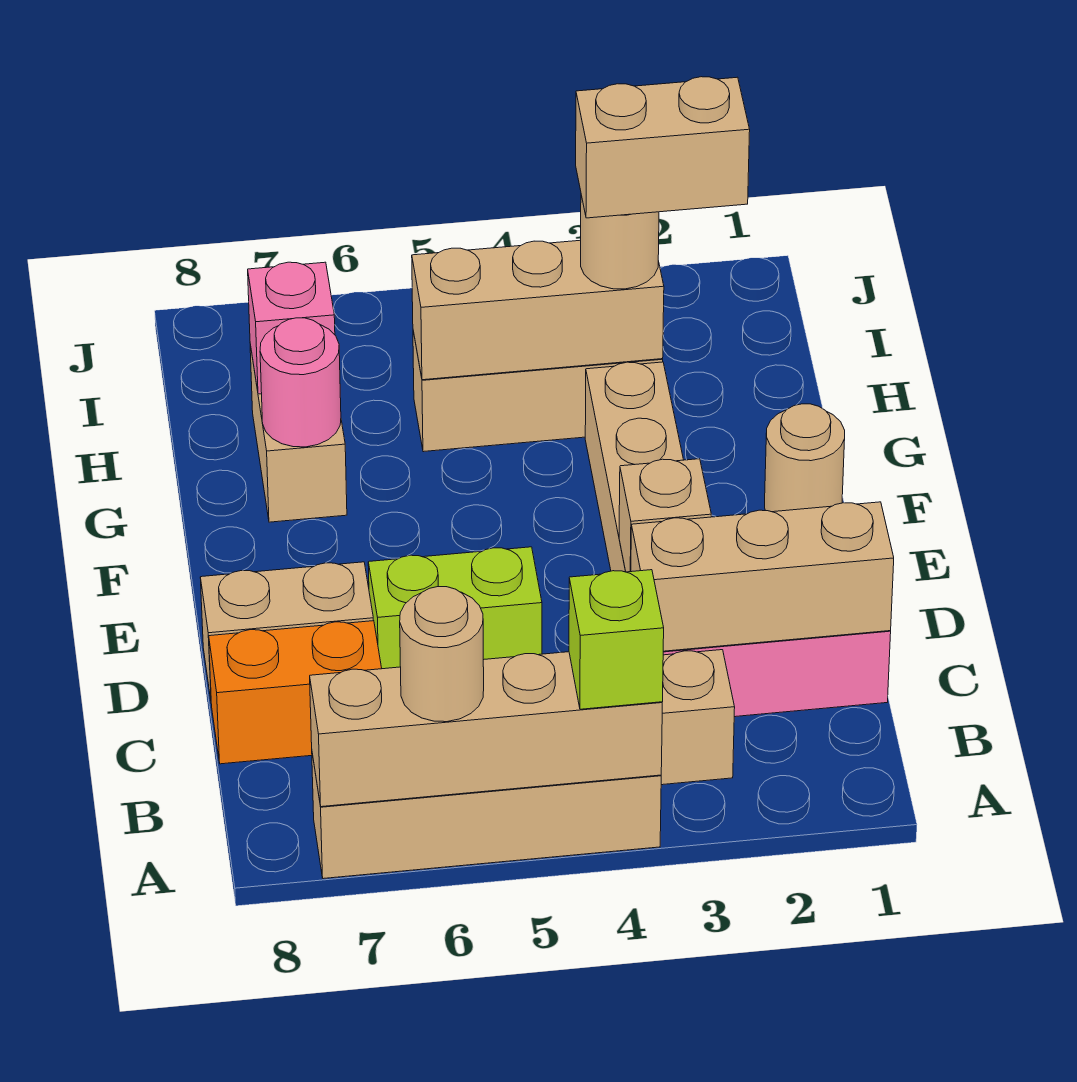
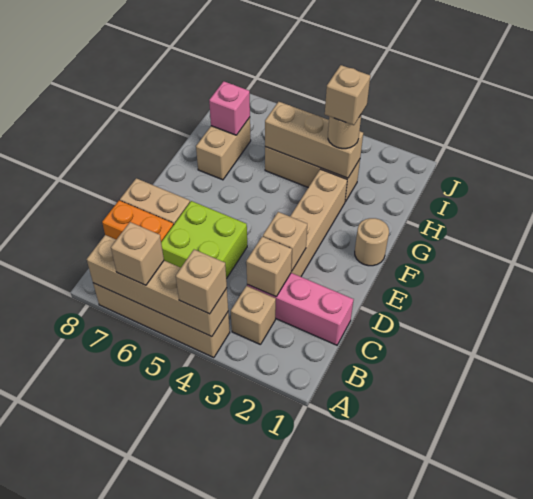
lime brick A4 level 3 -> tan brick A4 level 3
tan round brick A6 level 3 -> tan brick A6 level 3
tan brick C1:C3 level 2 -> tan brick C3 level 2
lime brick D5:D6 level 1 -> lime brick C5:D6 level 1
pink round brick G7 level 2 -> none
tan brick H2:H3 level 4 -> tan brick H3 level 4

